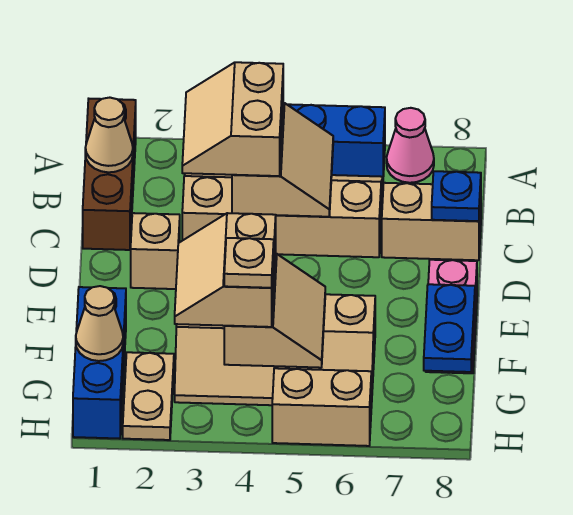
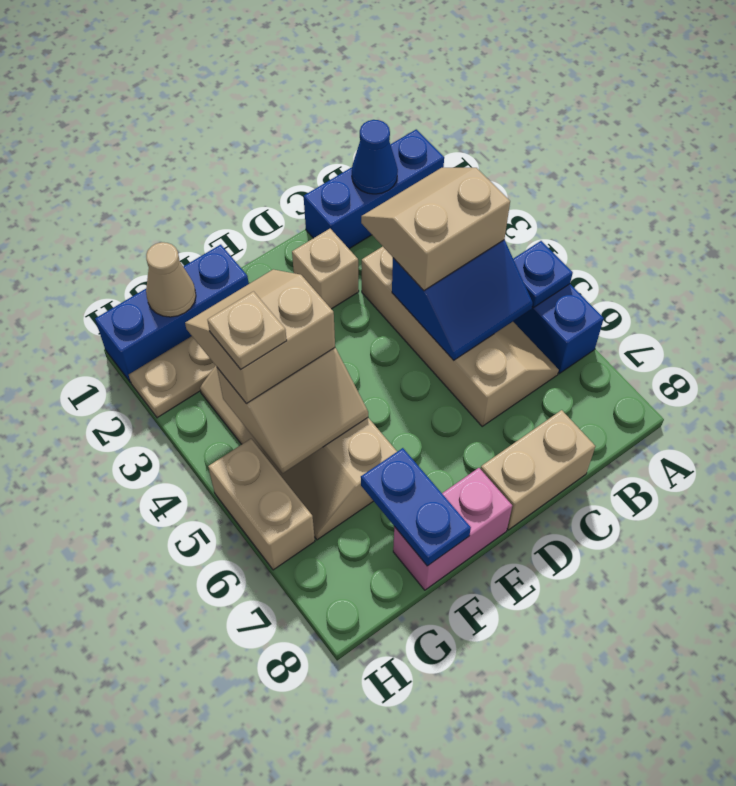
brown brick A1:C1 level 1 -> blue brick A1:C1 level 1
pink cone A7 level 1 -> none
tan cone B1 level 2 -> blue cone B1 level 2
tan slope B4:C5 level 2 top 4 -> blue slope B4:C5 level 2 top 4
tan brick C7:C8 level 1 -> tan brick C8:D8 level 1
blue plate C8 level 2 -> blue plate A5 level 2
blue plate F8:G8 level 2 -> blue plate F7:F8 level 2

